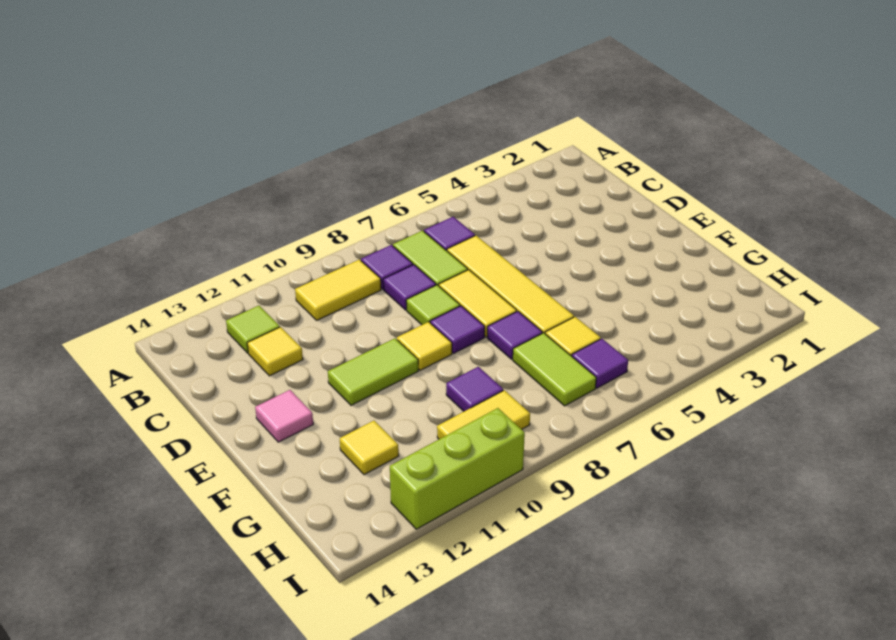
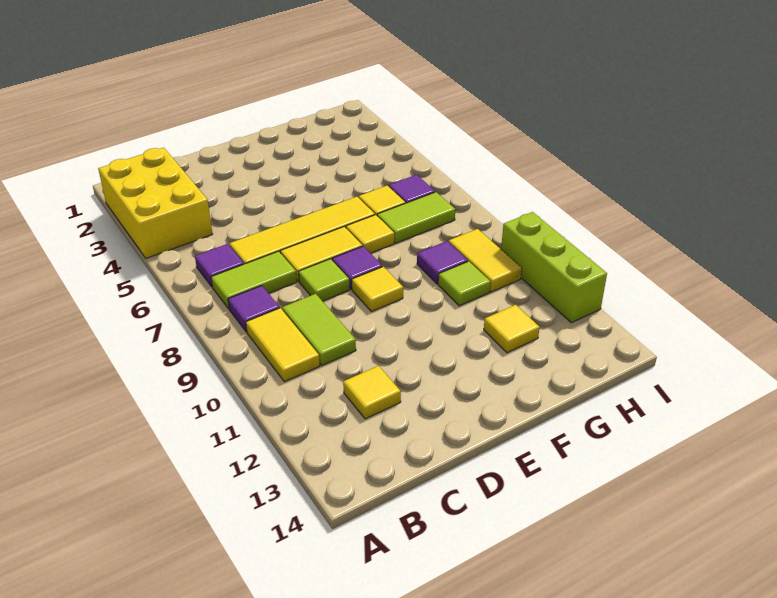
none -> yellow brick A2:B4 level 1
lime tile B12 level 1 -> lime tile G10 level 1
purple tile C8 level 1 -> none
lime tile E10:E11 level 1 -> lime tile C9:C10 level 1
pink tile E13 level 1 -> none
purple tile F7 level 1 -> yellow tile F7 level 1

